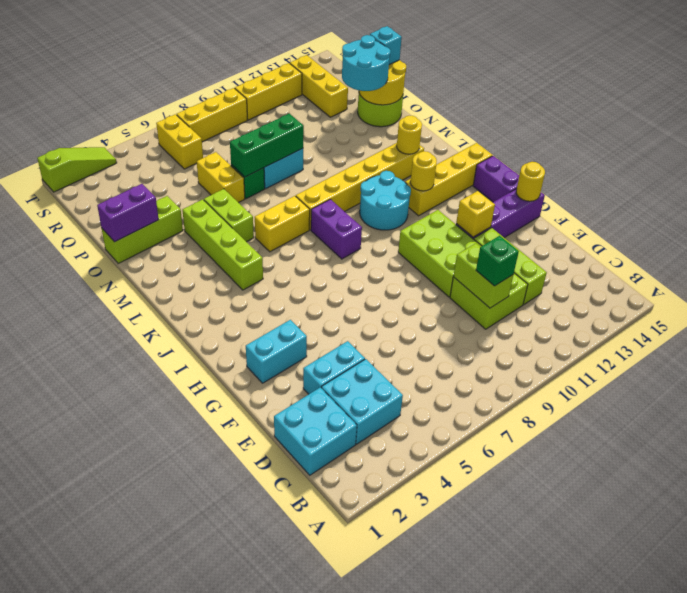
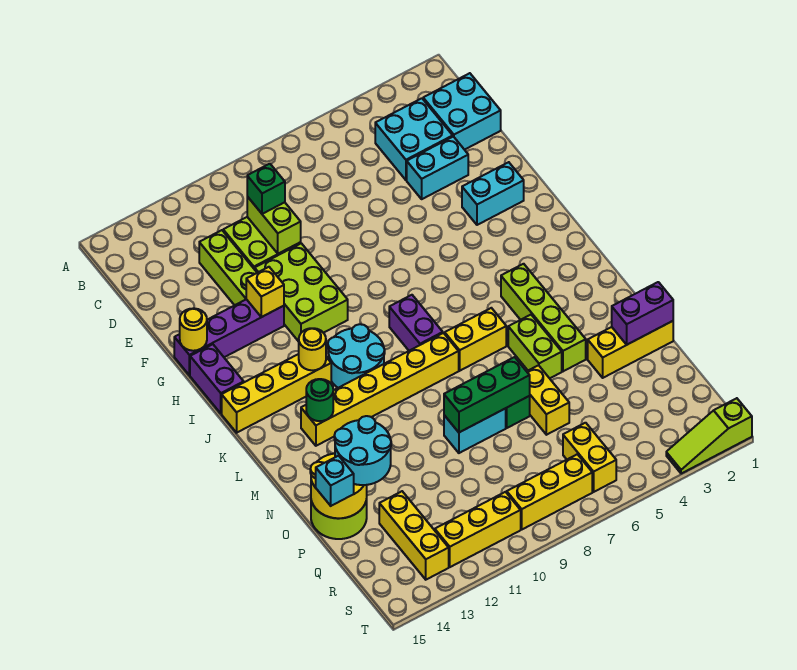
yellow round brick L13 level 2 -> green round brick L13 level 2
lime brick O1:O3 level 1 -> yellow brick O1:O3 level 1

